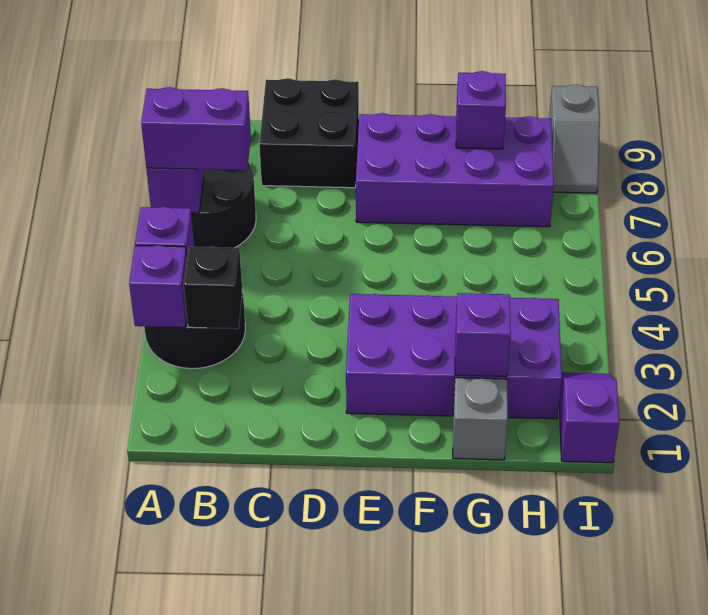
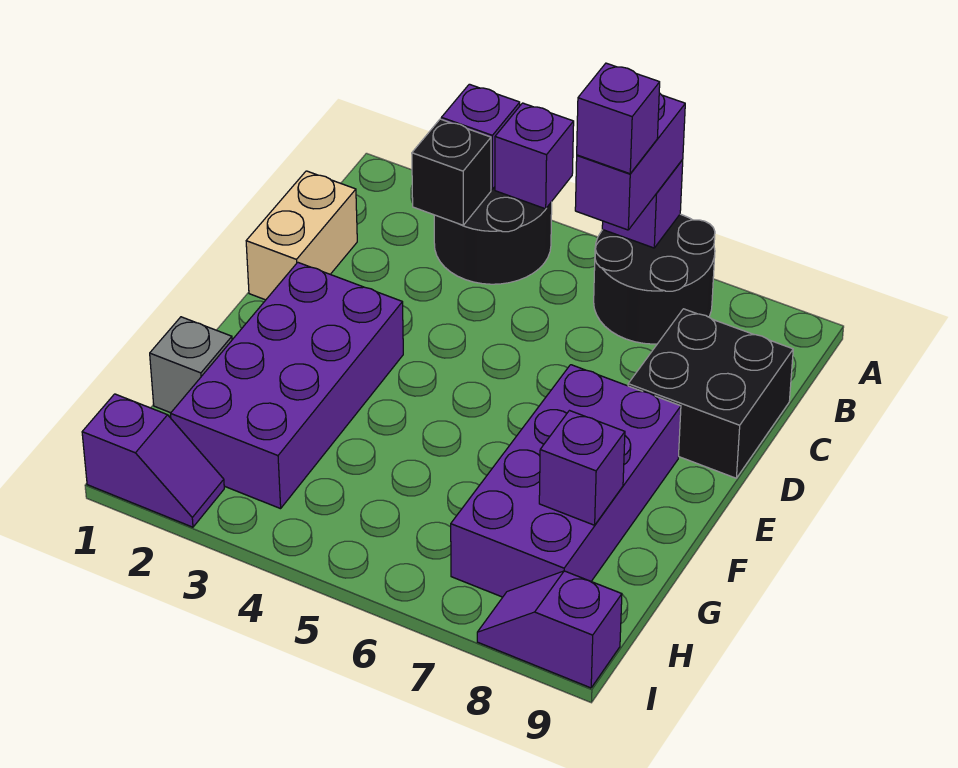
none -> tan brick C1:D1 level 1
purple brick G2 level 2 -> purple brick B6 level 4
grey slope I8:I9 level 1 top 9 -> purple slope I8:I9 level 1 top 9

